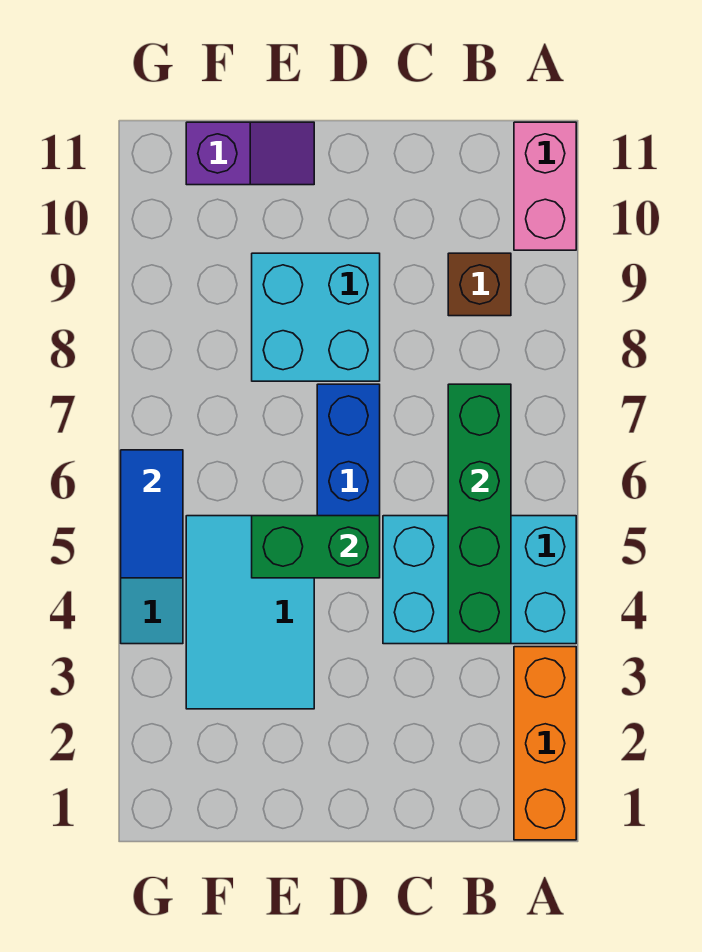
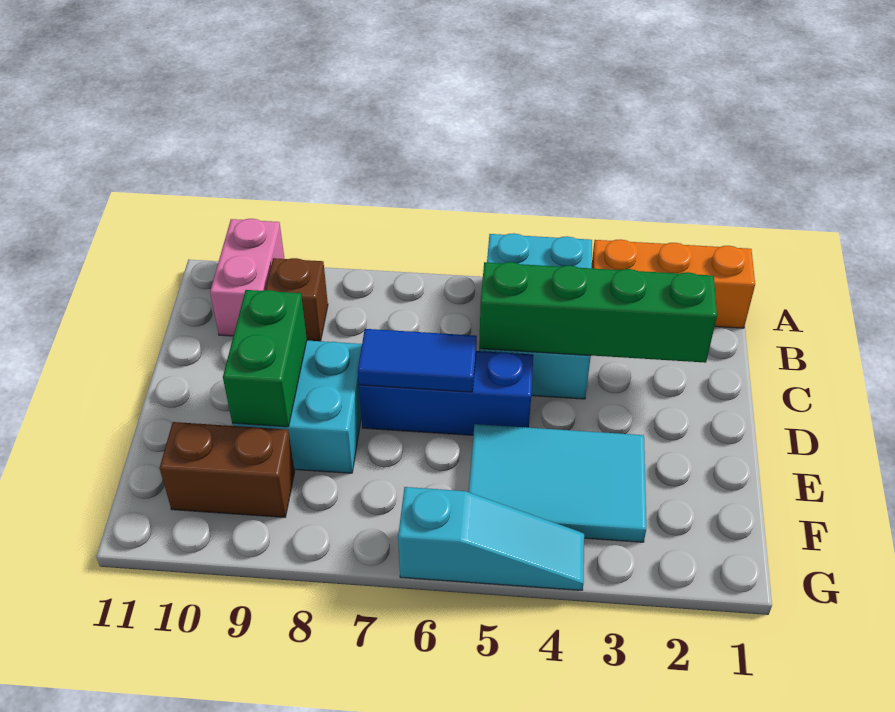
pink brick A10:A11 level 1 -> pink brick A10:B10 level 1
green brick B4:B7 level 2 -> green brick C2:C5 level 2
green brick D5:E5 level 2 -> green brick D9:E9 level 2
purple slope E11:F11 level 1 top F -> none
none -> brown brick F9:F10 level 1
blue tile G5:G6 level 2 -> blue tile D6:D7 level 2

